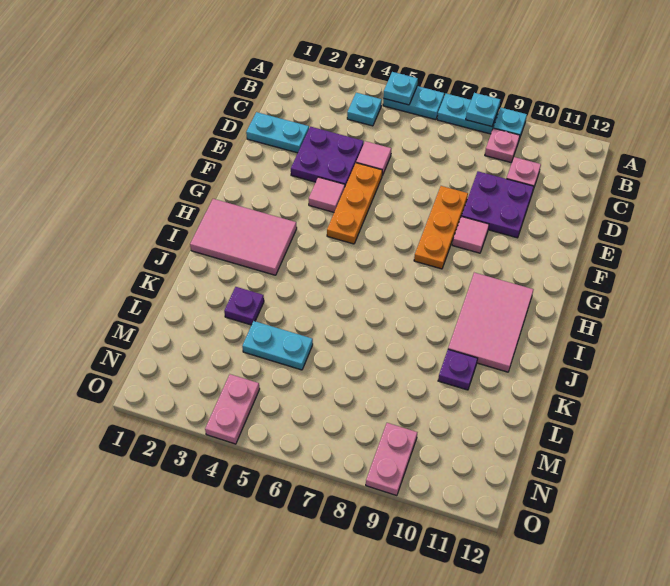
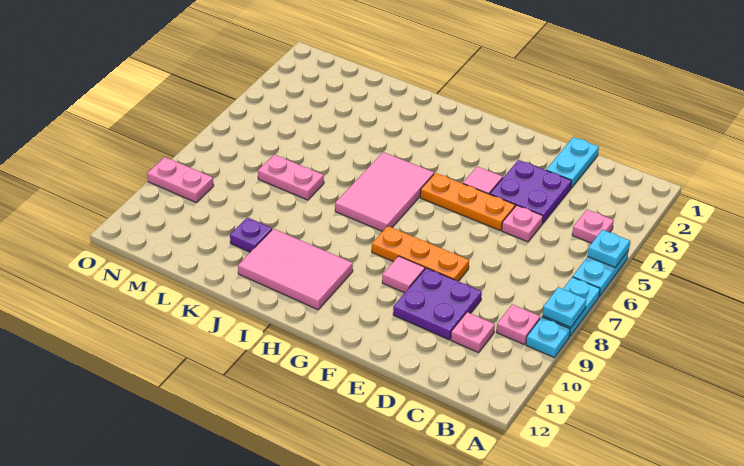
cyan plate B4 level 1 -> pink plate B4 level 1
pink tile D5 level 1 -> pink plate D5 level 1
pink tile H1:I3 level 1 -> pink tile H5:I7 level 1
purple plate K3 level 1 -> none
cyan plate L4:L5 level 1 -> none
pink plate N4:O4 level 1 -> pink plate K7:L7 level 1

